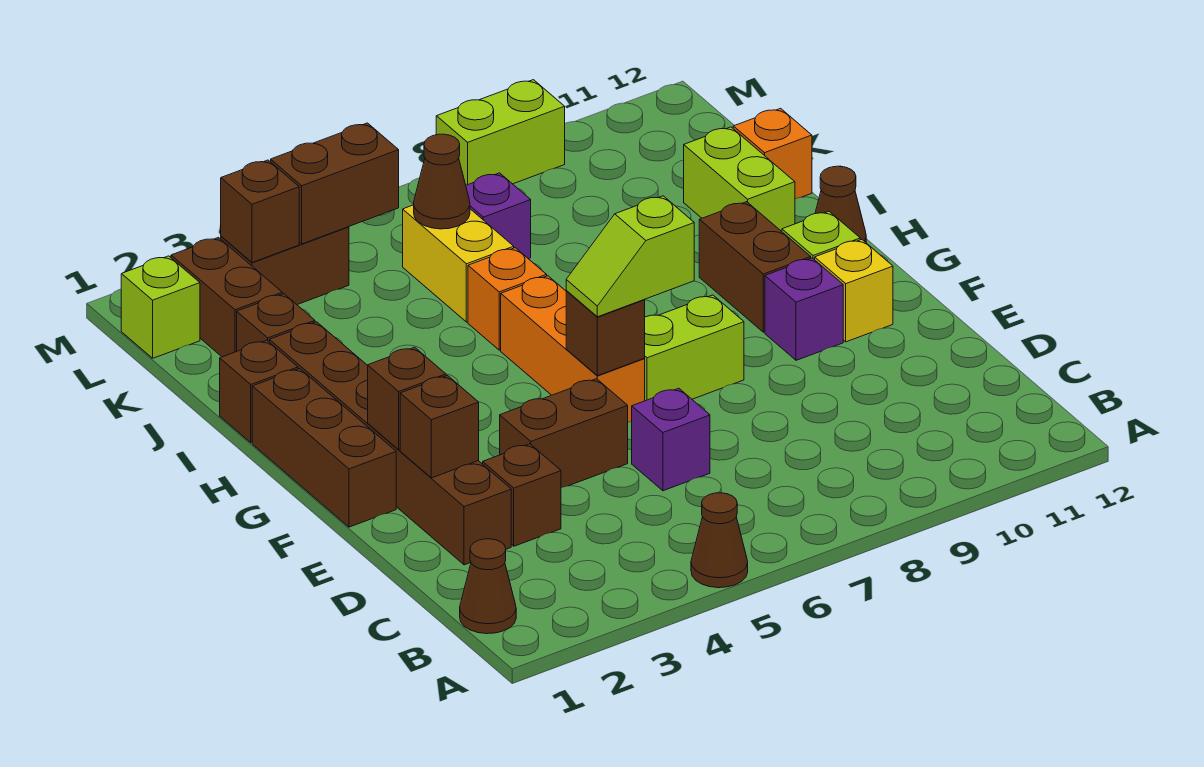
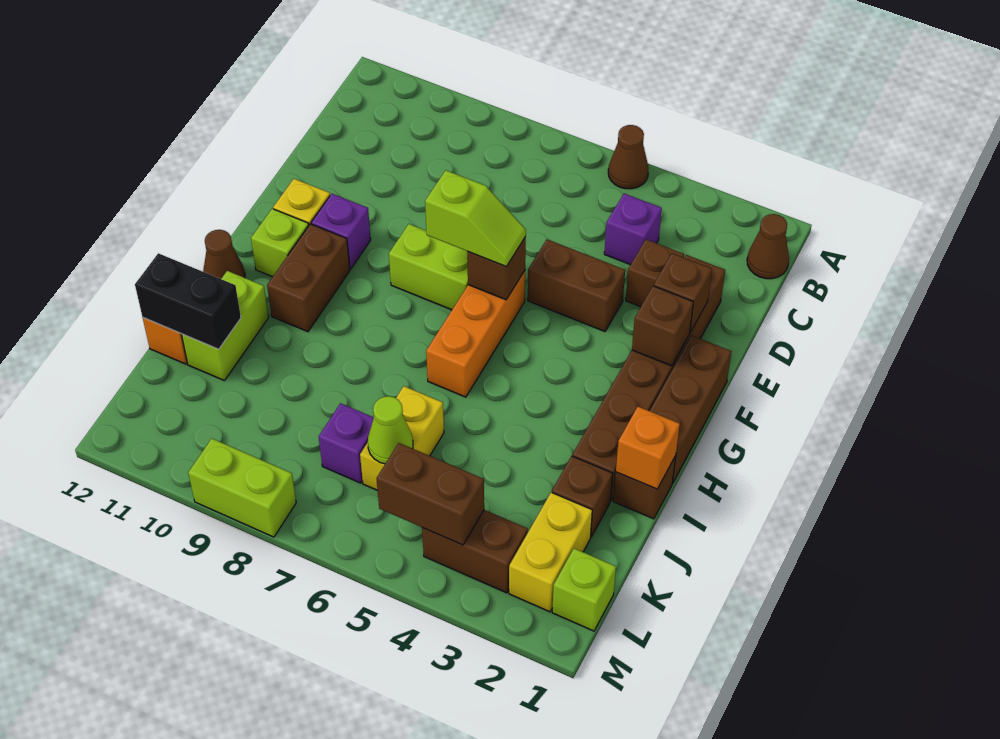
purple brick D6 level 1 -> purple brick C4 level 1
orange brick I6 level 1 -> orange brick I1 level 2
none -> black brick J11:J12 level 2
brown brick K2:L2 level 1 -> yellow brick K2:L2 level 1
brown cone K6 level 2 -> lime cone K6 level 2
brown brick L3 level 2 -> none

